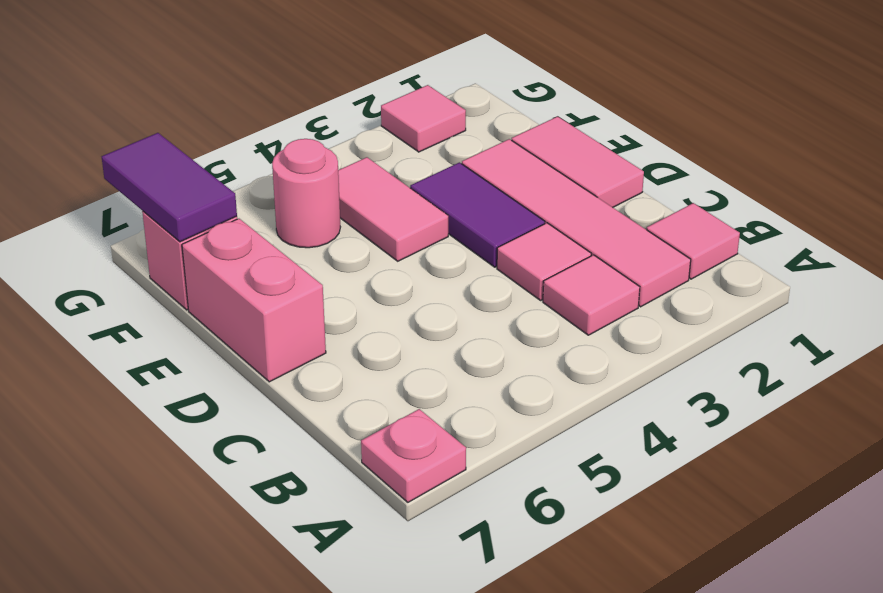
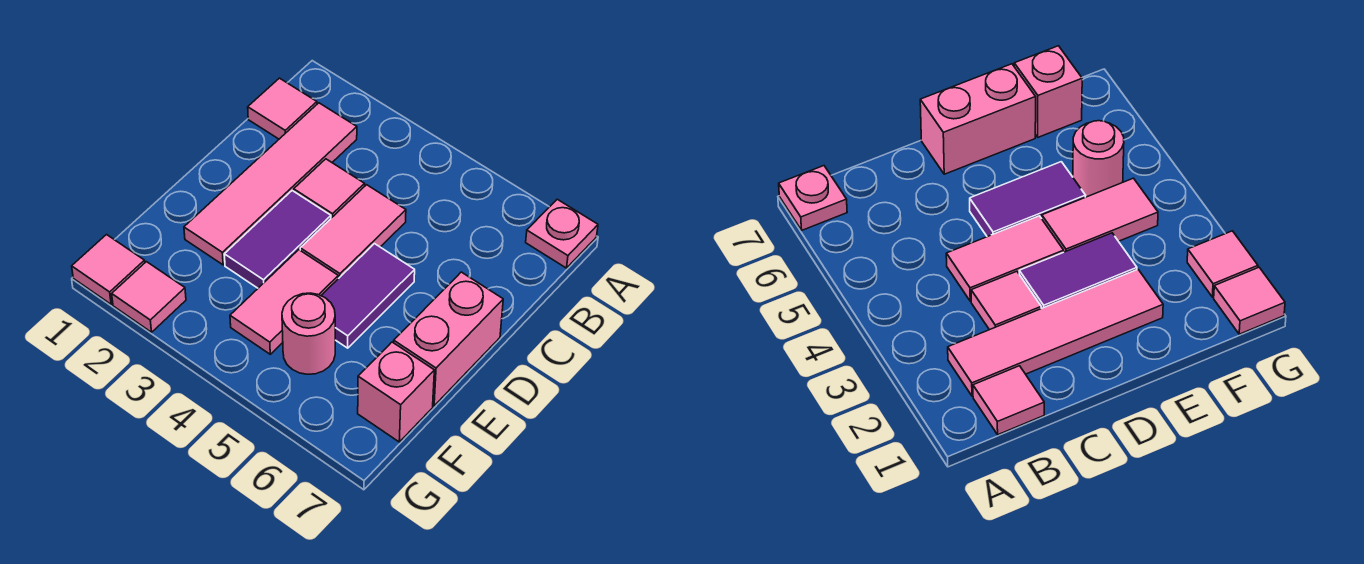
pink tile B3 level 1 -> pink tile G1 level 1
pink tile D1:E1 level 1 -> pink tile C4:D4 level 1
purple tile F7:G7 level 2 -> purple tile D5:E5 level 1

